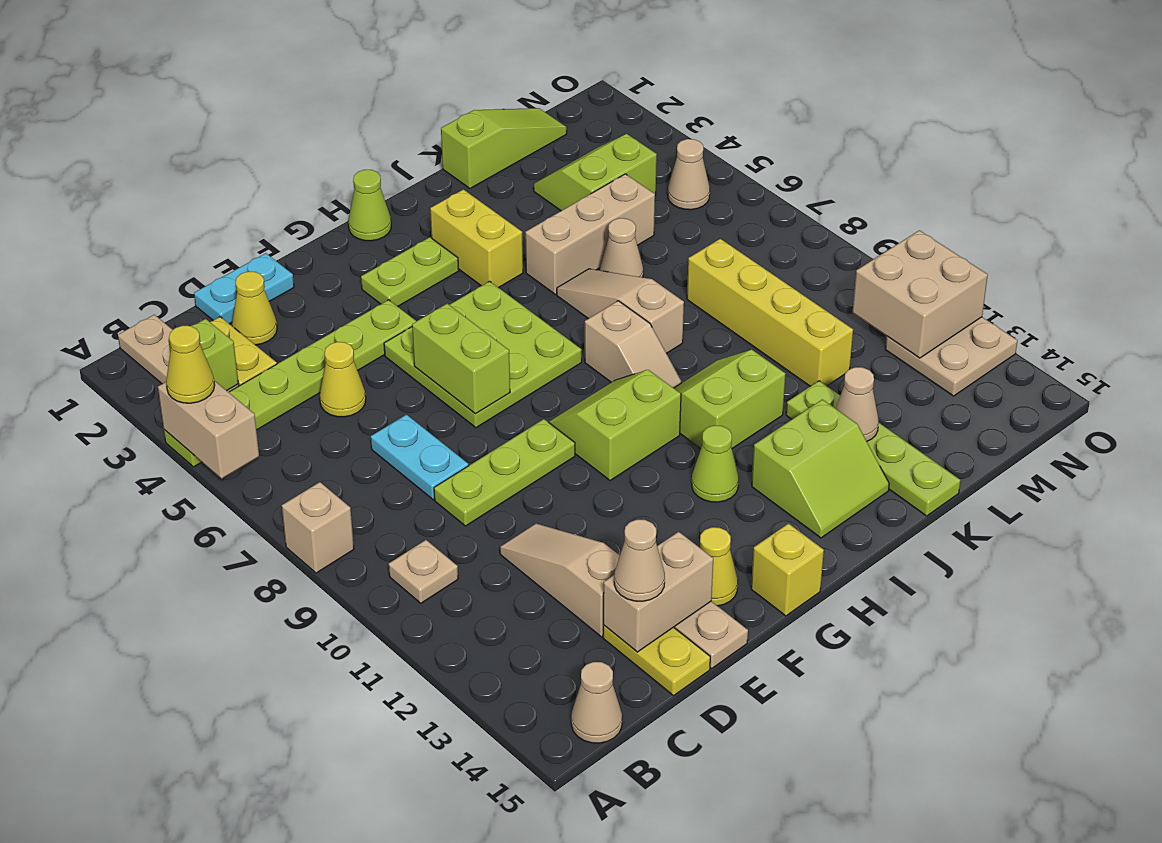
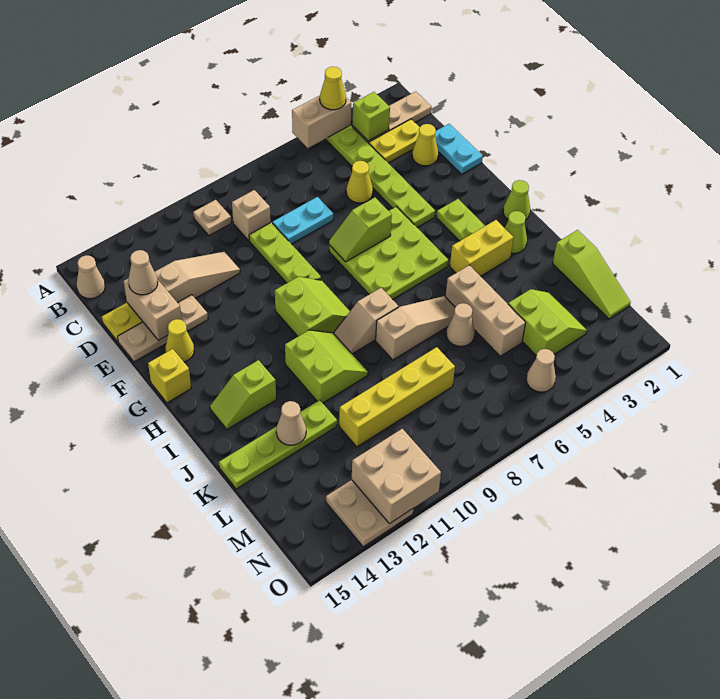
tan brick A8 level 1 -> tan brick C9 level 1
lime brick F6:F7 level 2 -> lime slope F6:F7 level 2 top 6
lime cone H12 level 1 -> lime cone I2 level 1
lime slope I13:J14 level 1 top 13 -> lime slope I13:I14 level 1 top 13

